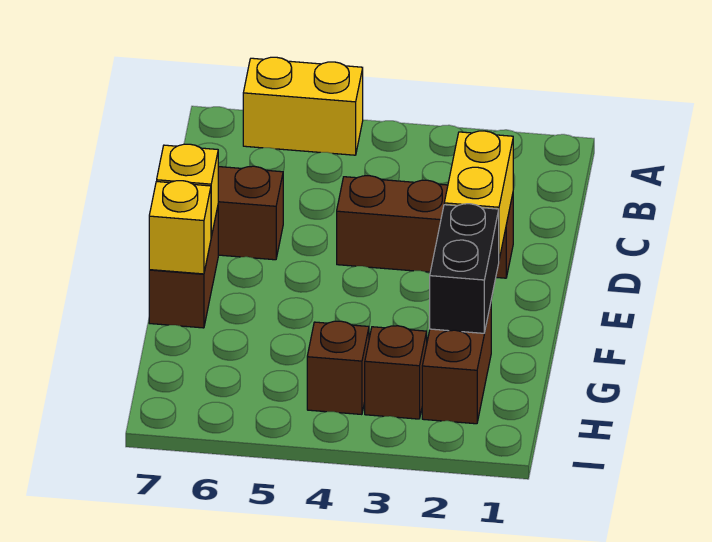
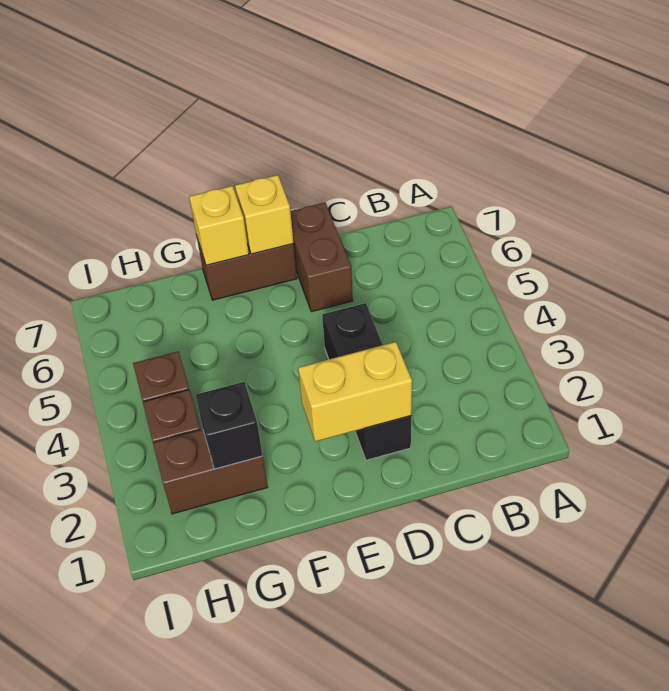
yellow brick A5:A6 level 1 -> none
brown brick D2:D4 level 1 -> black brick D2:D4 level 1
black brick F2:G2 level 2 -> black brick G2 level 2

